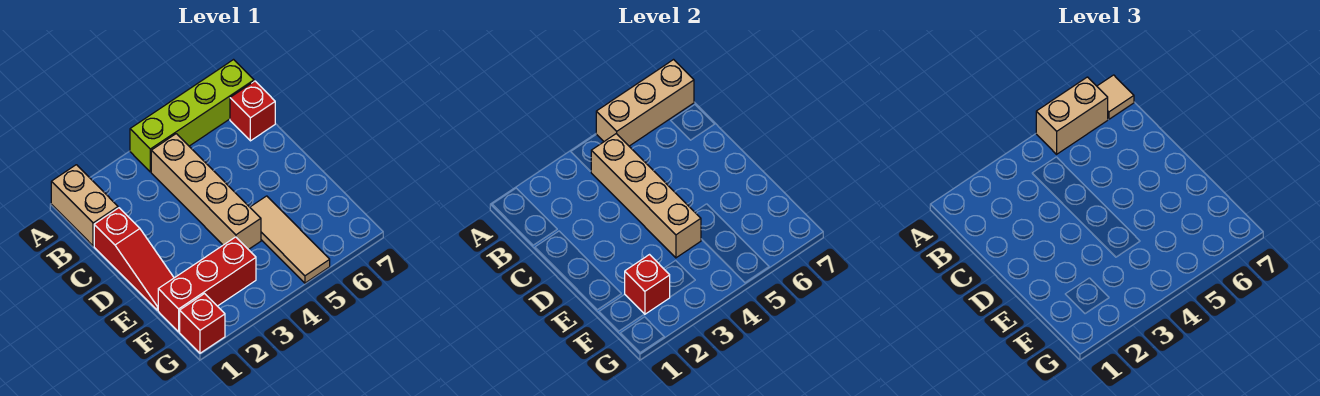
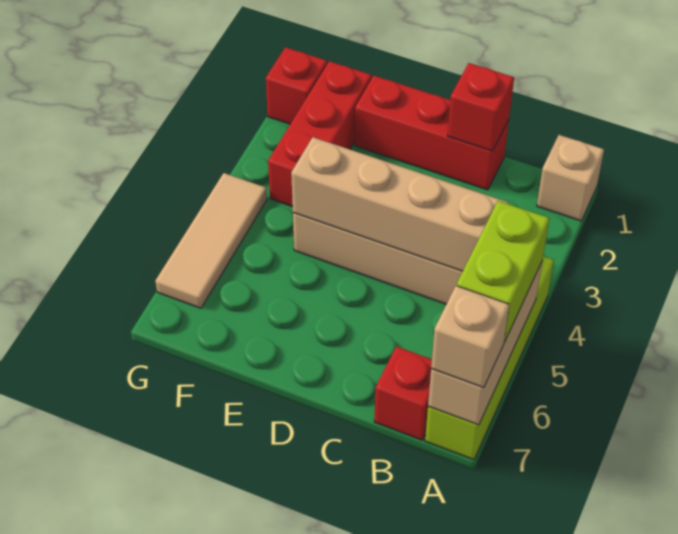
tan brick A1:B1 level 1 -> tan brick A1 level 1
tan brick A5:A6 level 3 -> lime brick A5:A6 level 3
tan tile A7 level 3 -> tan brick A7 level 3
red slope C1:E1 level 1 top C -> red brick C1:E1 level 1
tan tile E5:G5 level 1 -> tan tile G4:G6 level 1
red brick F2 level 2 -> red brick C1 level 2

